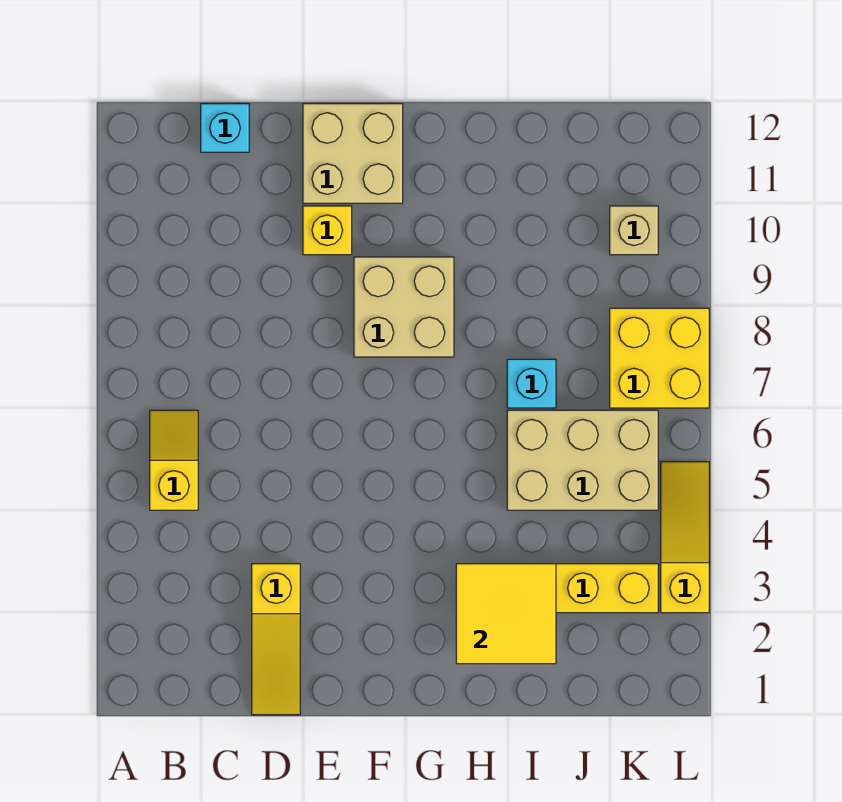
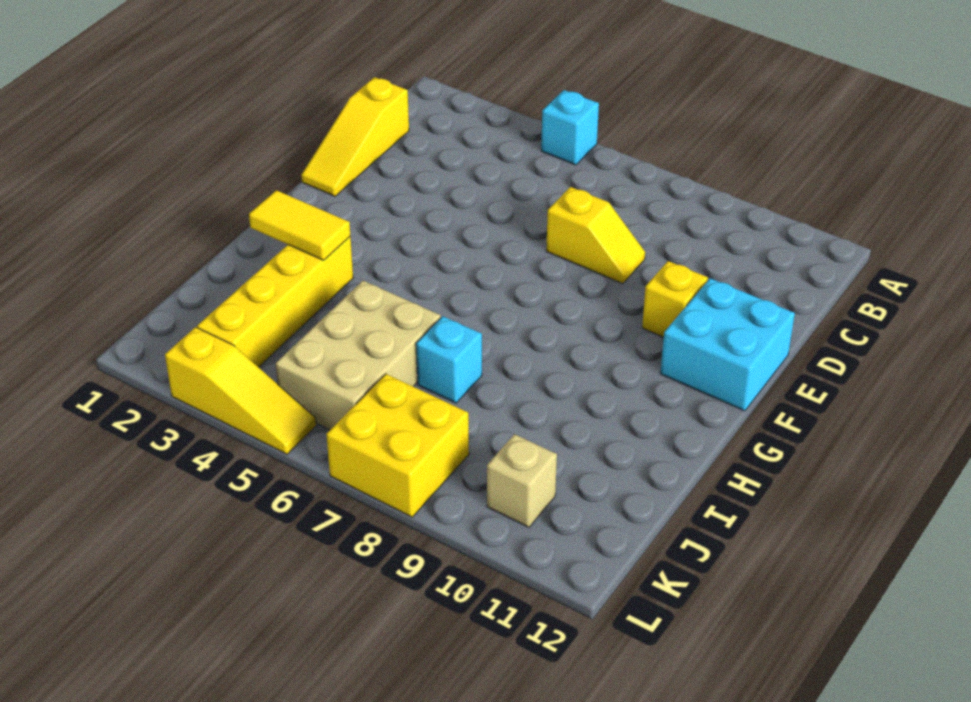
yellow slope B5:B6 level 1 top 5 -> yellow slope D7:D8 level 1 top 7
cyan brick C12 level 1 -> cyan brick A5 level 1
yellow slope D1:D3 level 1 top 3 -> yellow slope C1:E1 level 1 top C
tan brick E11:F12 level 1 -> cyan brick E11:F12 level 1
tan brick F8:G9 level 1 -> none
yellow tile H2:I3 level 2 -> yellow tile H2:H3 level 2

